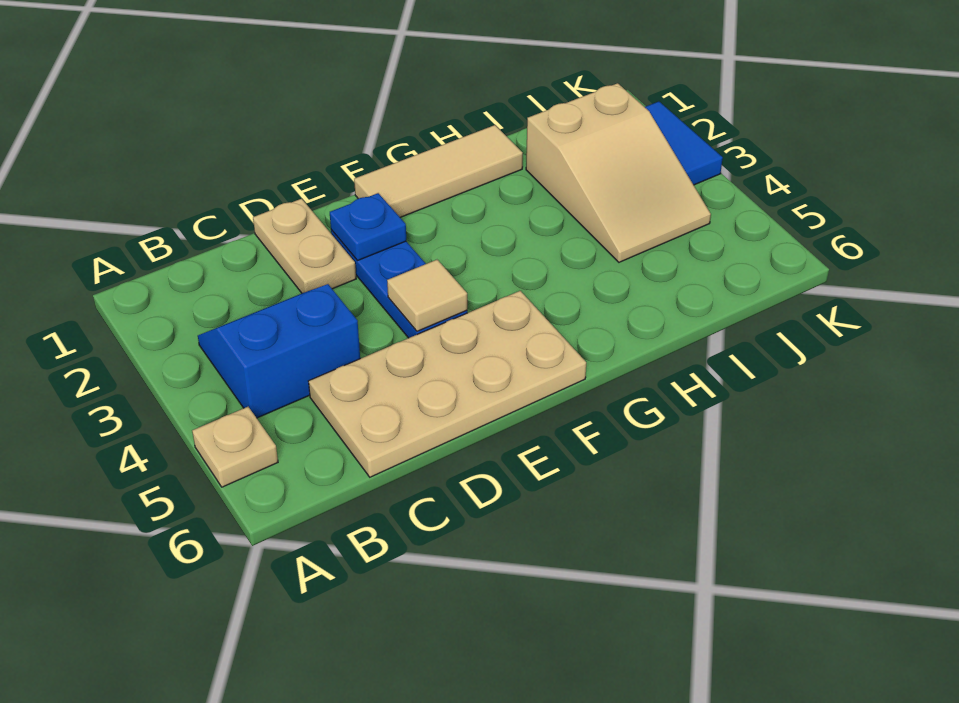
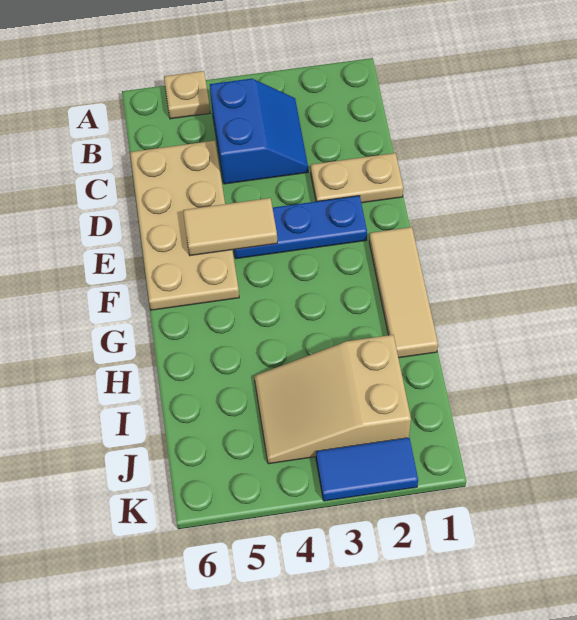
blue plate E2 level 2 -> none
tan tile E4 level 2 -> tan tile E4:E5 level 2

